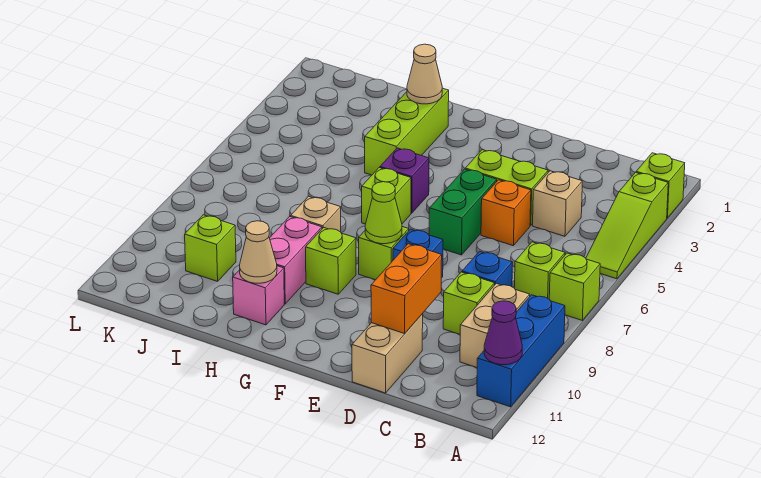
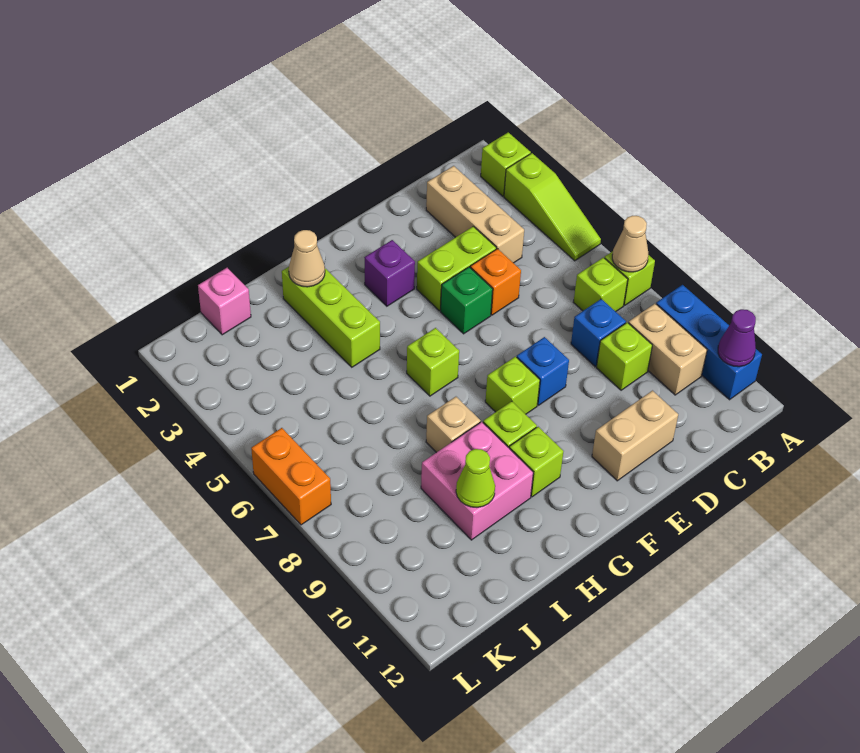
tan brick C4 level 1 -> tan brick C2:C4 level 1
orange brick D10:D11 level 2 -> orange brick L6:L7 level 1
tan brick D11:D12 level 1 -> tan brick D11:E11 level 1
green brick E5:E6 level 1 -> green brick E5 level 1
lime cone F8 level 2 -> lime cone I10 level 2
purple brick G5 level 1 -> purple brick F3 level 1
pink brick H9:H10 level 1 -> pink brick H9:I10 level 1
pink brick H11 level 1 -> pink brick J1 level 1
tan cone H11 level 2 -> tan cone A7 level 2
lime brick J10 level 1 -> lime brick G10 level 1

